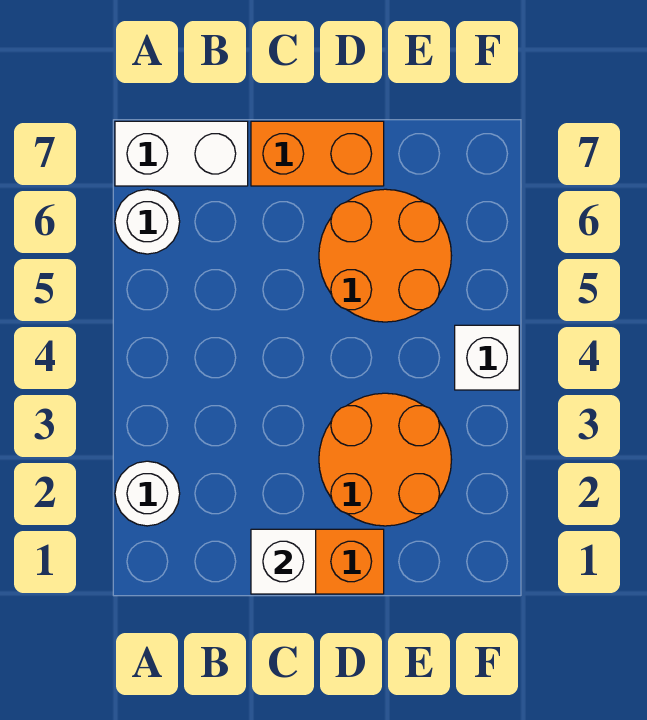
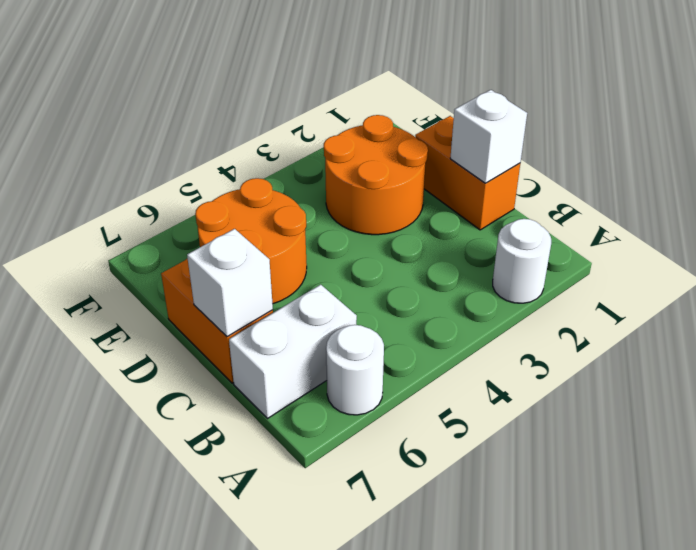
white brick A7:B7 level 1 -> white brick B6:B7 level 1
white brick F4 level 1 -> white brick C7 level 2

